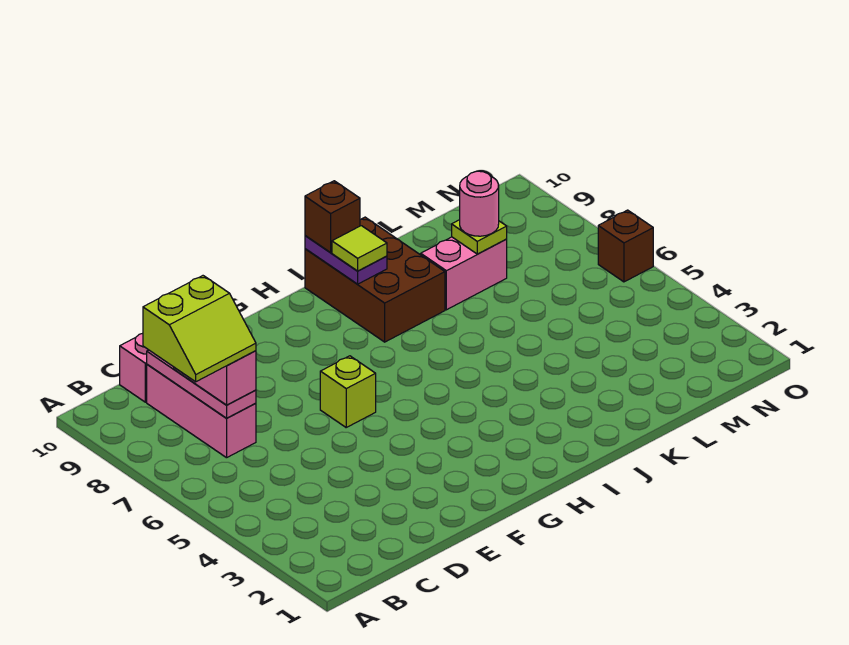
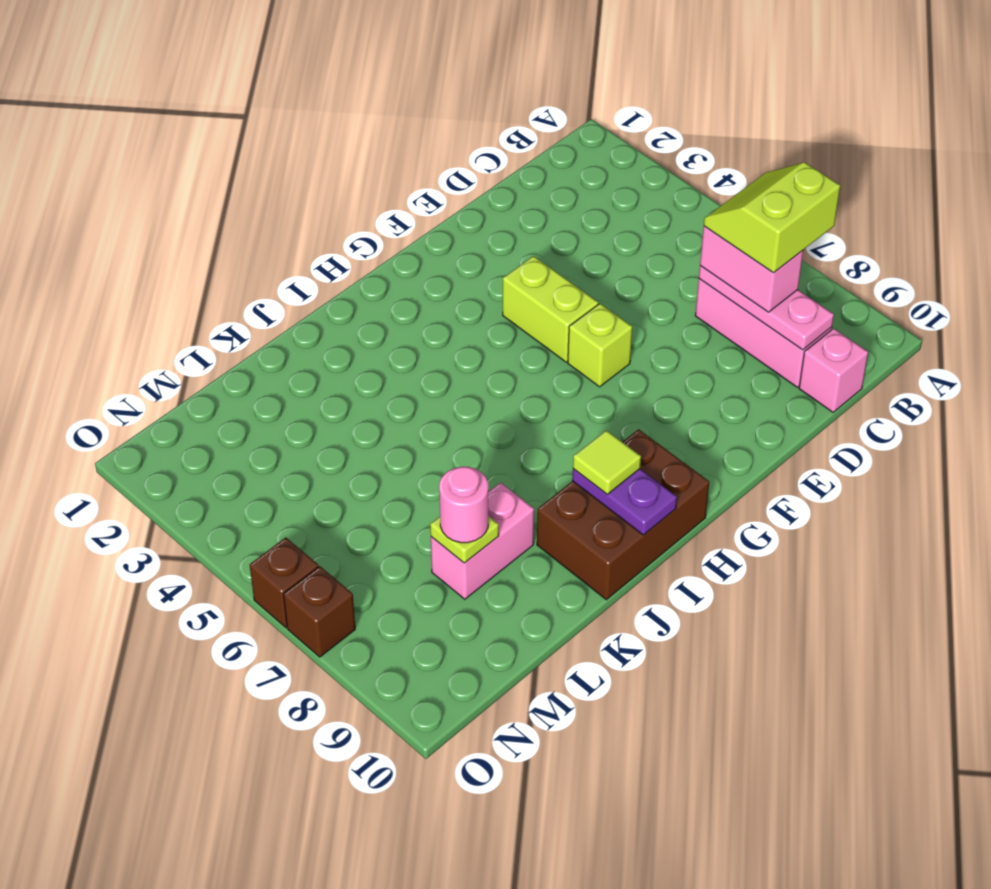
none -> lime brick F4:F5 level 1
brown brick I8:J10 level 1 -> brown brick H9:J10 level 1
brown brick I10 level 3 -> brown brick O7 level 1

